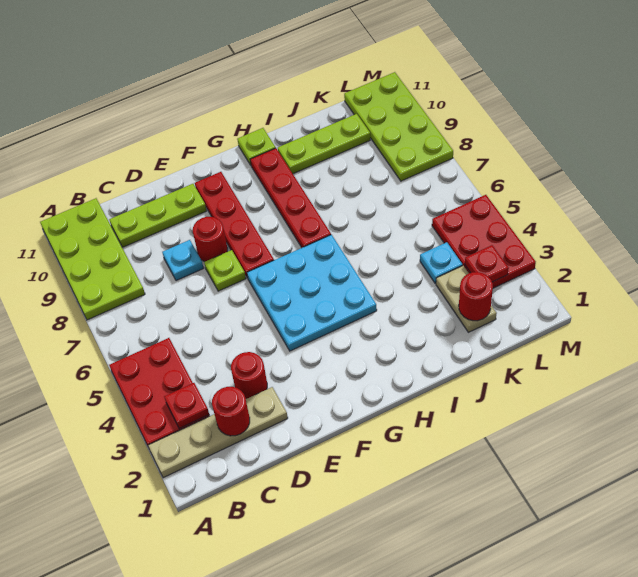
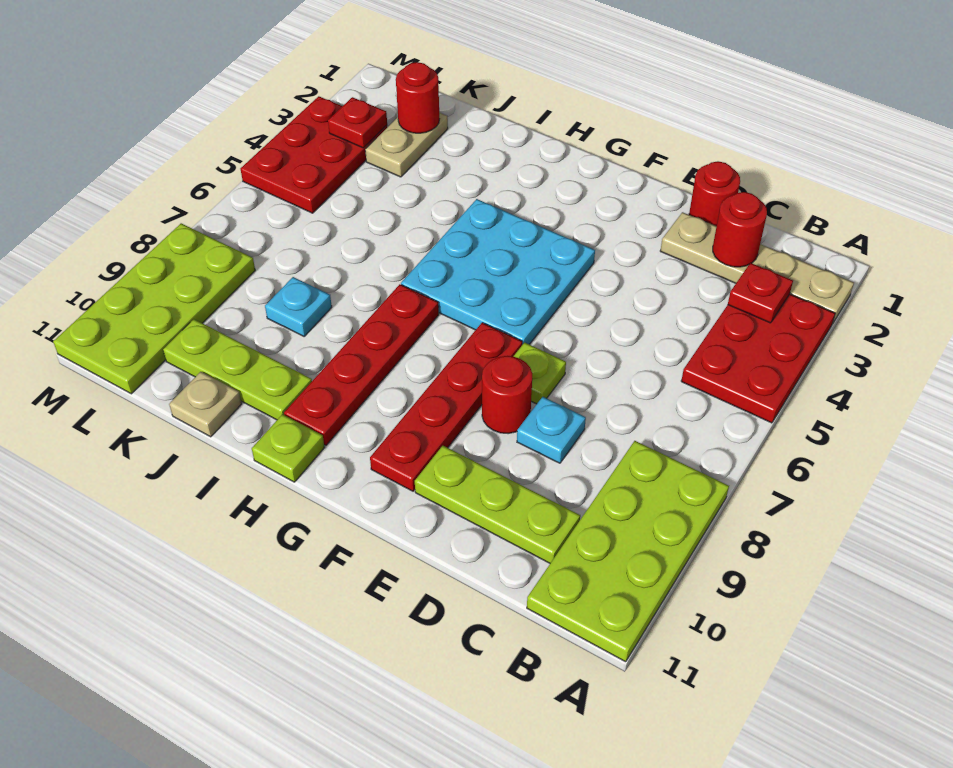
red round brick D3 level 1 -> red round brick D1 level 1
none -> tan plate J11 level 1
cyan plate K4 level 1 -> cyan plate J8 level 1

